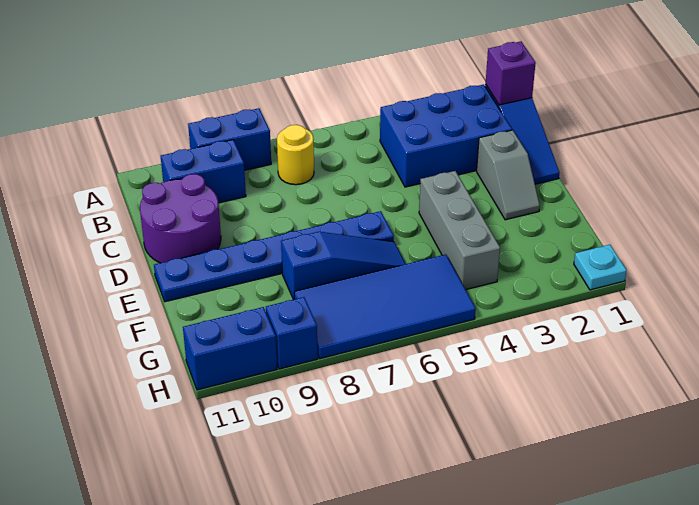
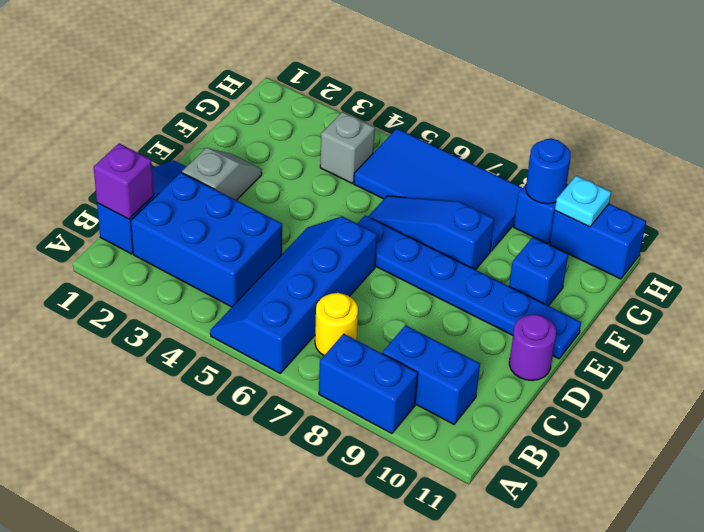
none -> blue slope A5:D6 level 1 top 6
purple round brick C10:D11 level 1 -> purple round brick D11 level 1
grey brick E4:G4 level 1 -> grey brick G4 level 1
none -> blue brick F10 level 1
cyan plate H1 level 1 -> cyan plate H10 level 2
none -> blue round brick H9 level 2

